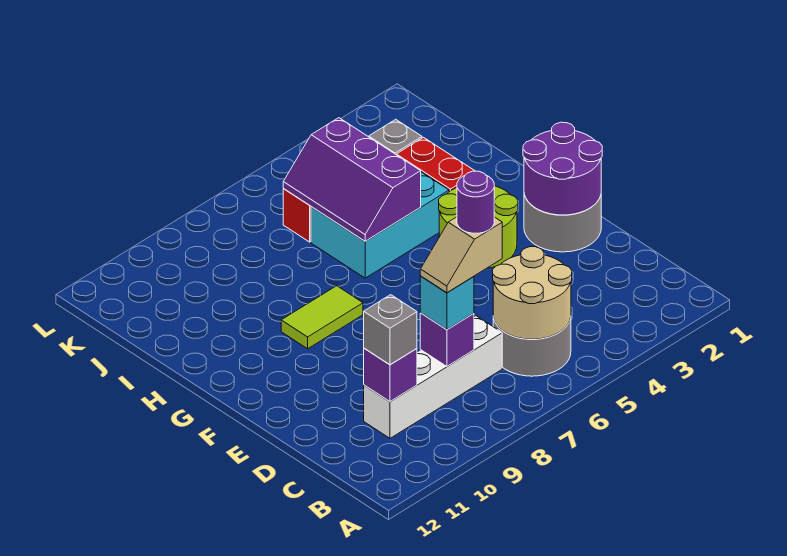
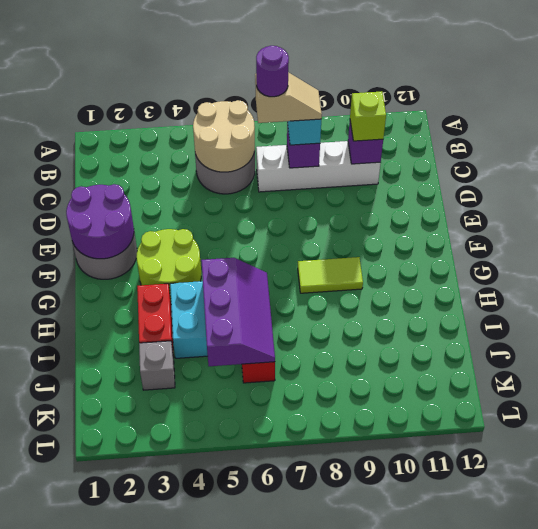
grey brick C10 level 3 -> lime brick C10 level 3

